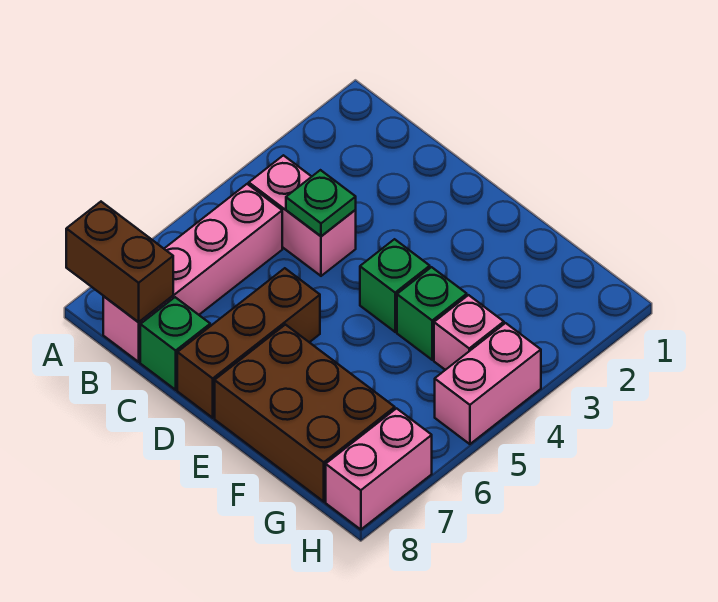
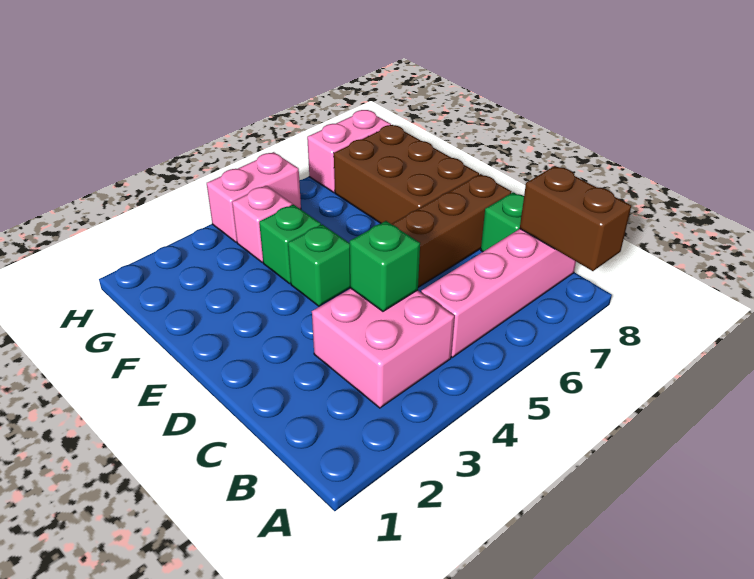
pink brick B4:C4 level 1 -> pink brick B3:C4 level 1
green plate C4 level 2 -> green brick C4 level 2

